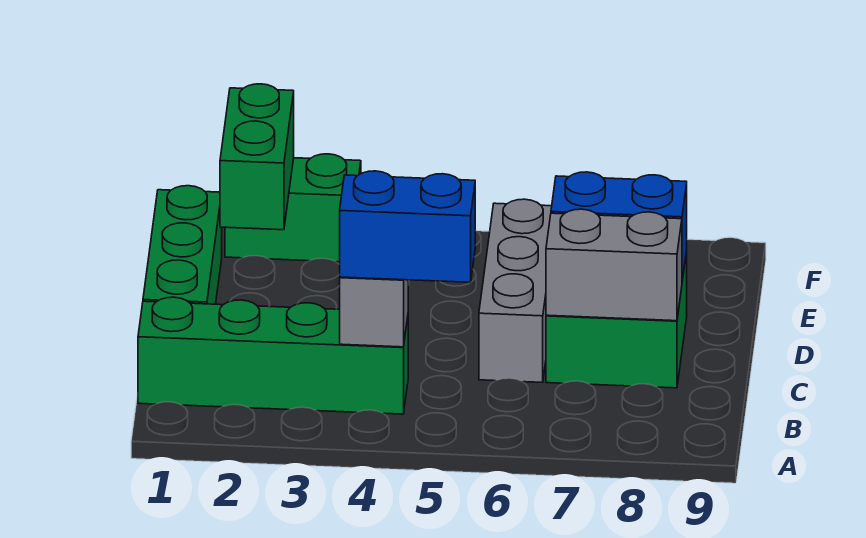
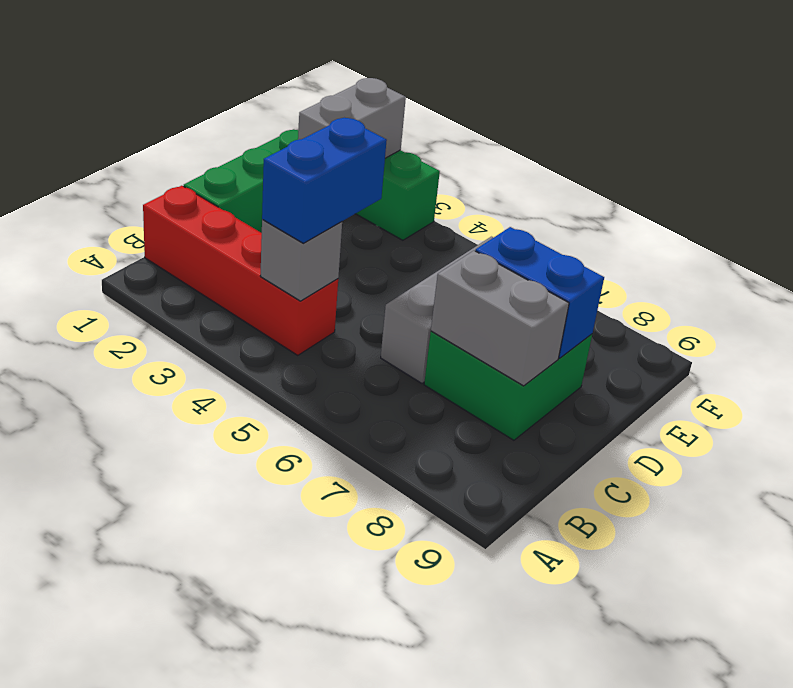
green brick B1:B4 level 1 -> red brick B1:B4 level 1
blue brick B4:B5 level 3 -> blue brick B4:C4 level 3
green brick E2:F2 level 2 -> grey brick E2:F2 level 2

